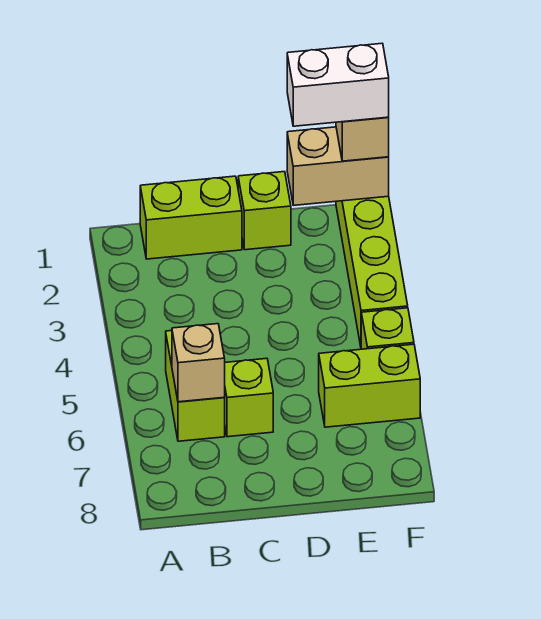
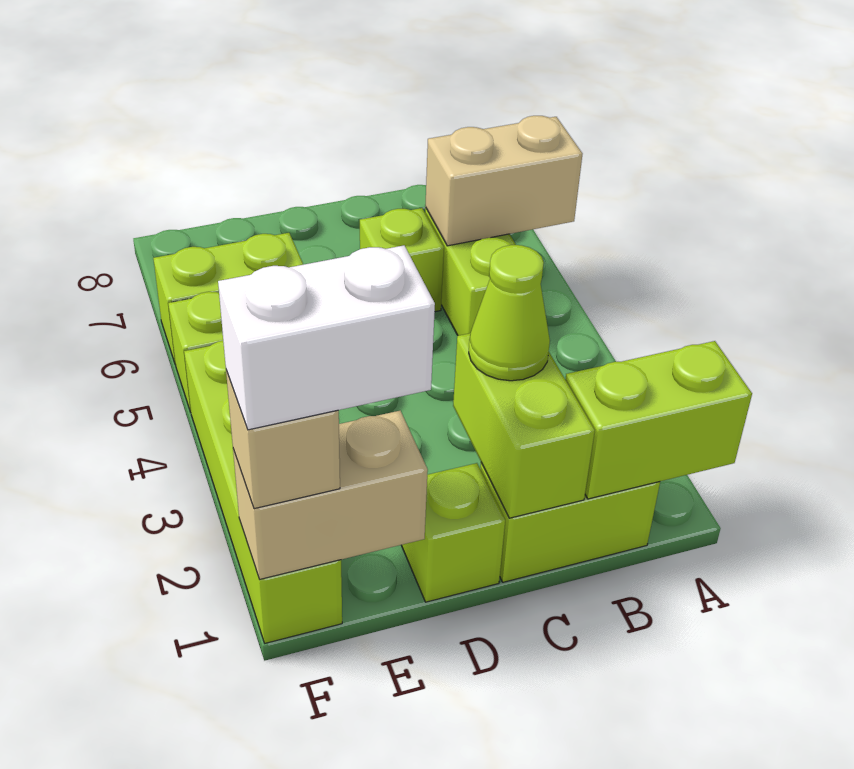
none -> lime brick A1:B1 level 2
tan brick B6 level 2 -> tan brick A6:B6 level 2
none -> lime brick C1:C2 level 2
none -> lime cone C2 level 3

